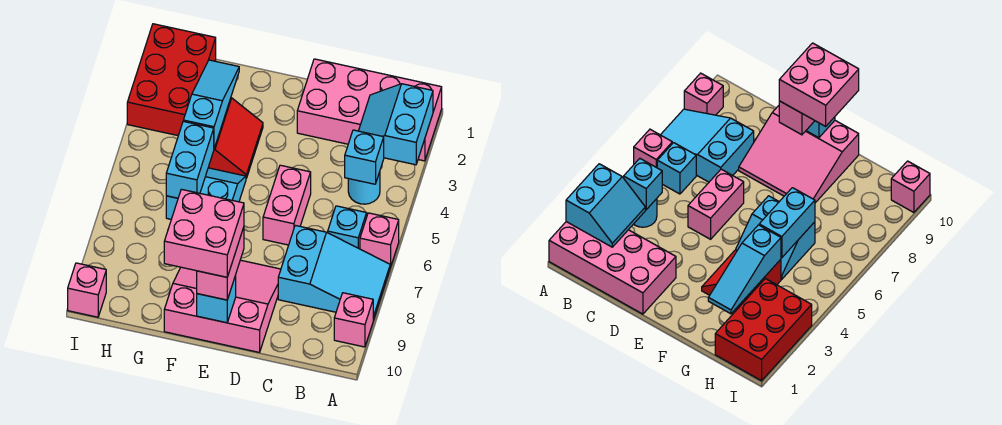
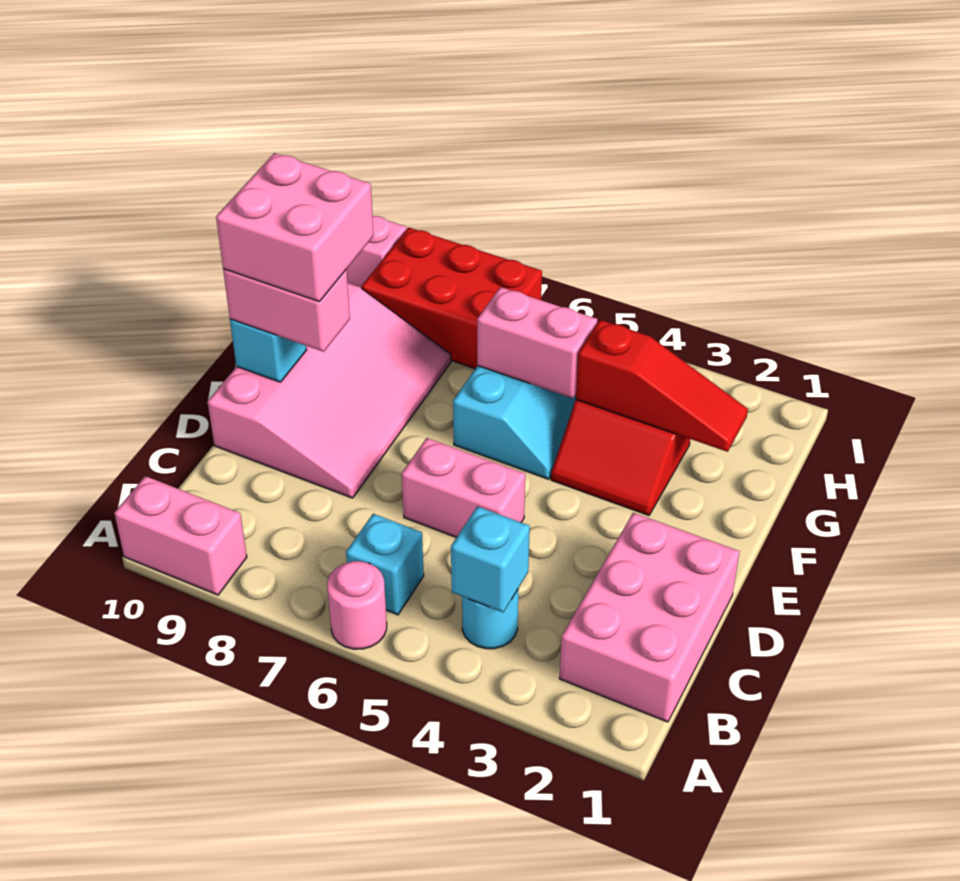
pink brick A1:D2 level 1 -> pink brick B1:D2 level 1
cyan slope A2:B3 level 2 top A -> none
pink brick A6 level 1 -> pink round brick A6 level 1
cyan slope A7:C8 level 1 top C -> none
pink brick A9 level 1 -> pink brick A9:A10 level 1
pink slope D8:F10 level 1 top 10 -> pink slope D8:G10 level 1 top 10
cyan slope G2:G4 level 2 top 4 -> red slope G2:G4 level 2 top 4
cyan brick G5:G6 level 2 -> pink brick G5:G6 level 2
red brick H1:I3 level 1 -> red brick H7:I9 level 1

